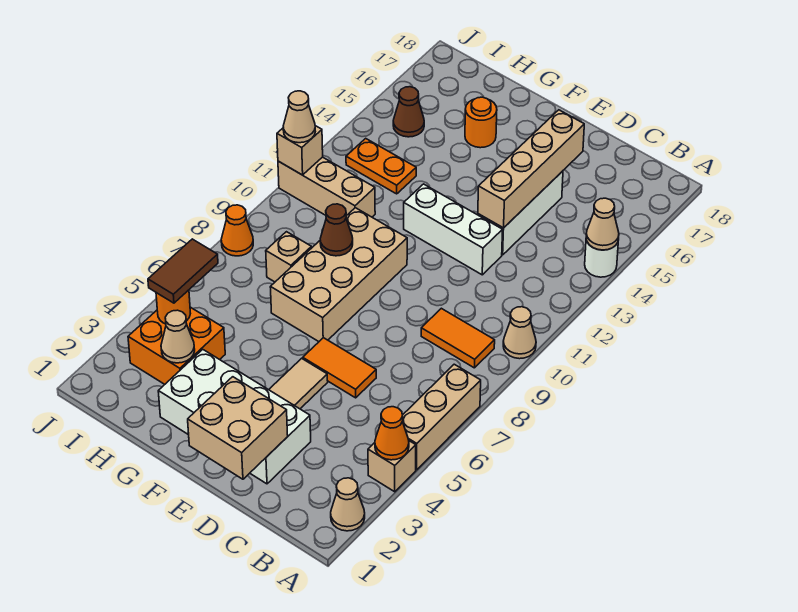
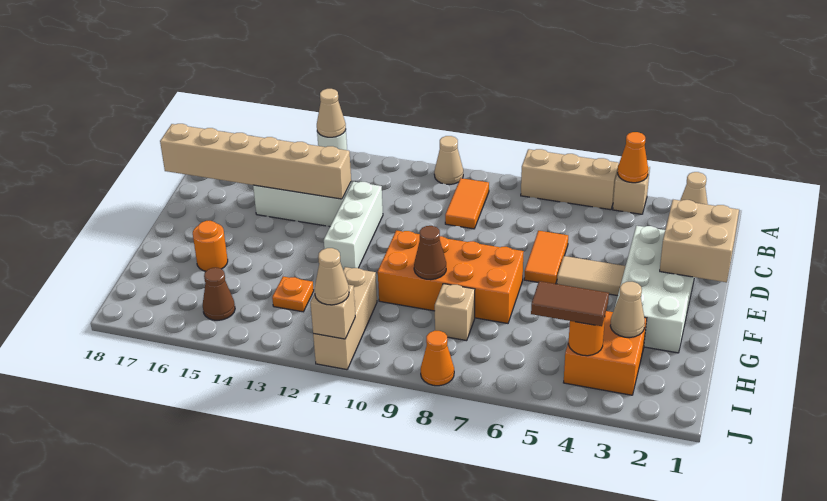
tan brick D13:D16 level 2 -> tan brick D13:D18 level 2
tan brick F7:G10 level 1 -> orange brick F7:G10 level 1
orange plate H13:I13 level 1 -> orange plate H13 level 1

